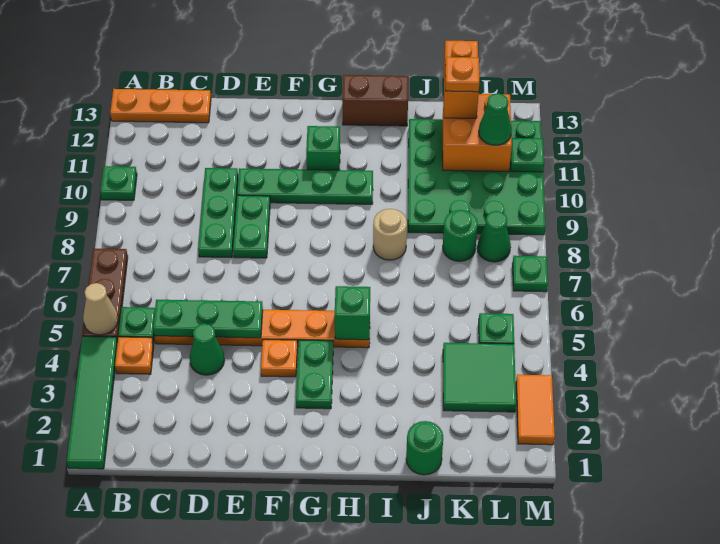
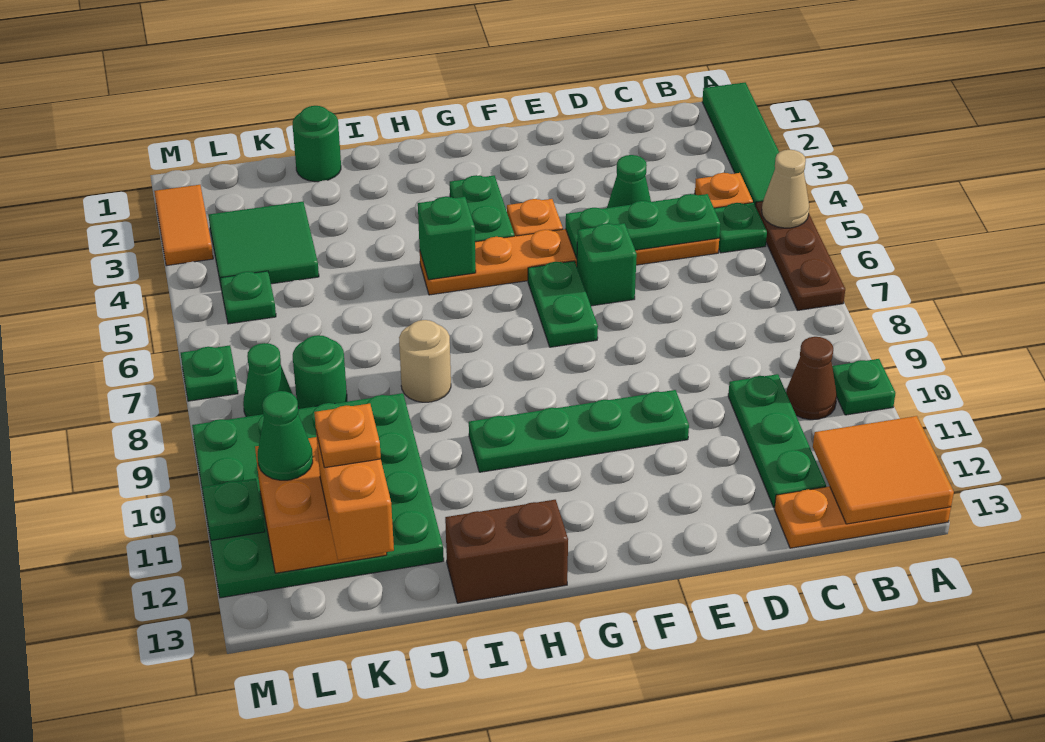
none -> orange tile A12:B13 level 2
none -> brown cone B10 level 1
green plate D8:D10 level 1 -> green plate C10:C12 level 1
green plate E8:E9 level 1 -> green plate F6:F7 level 1
green brick G11 level 1 -> green brick E6 level 1

